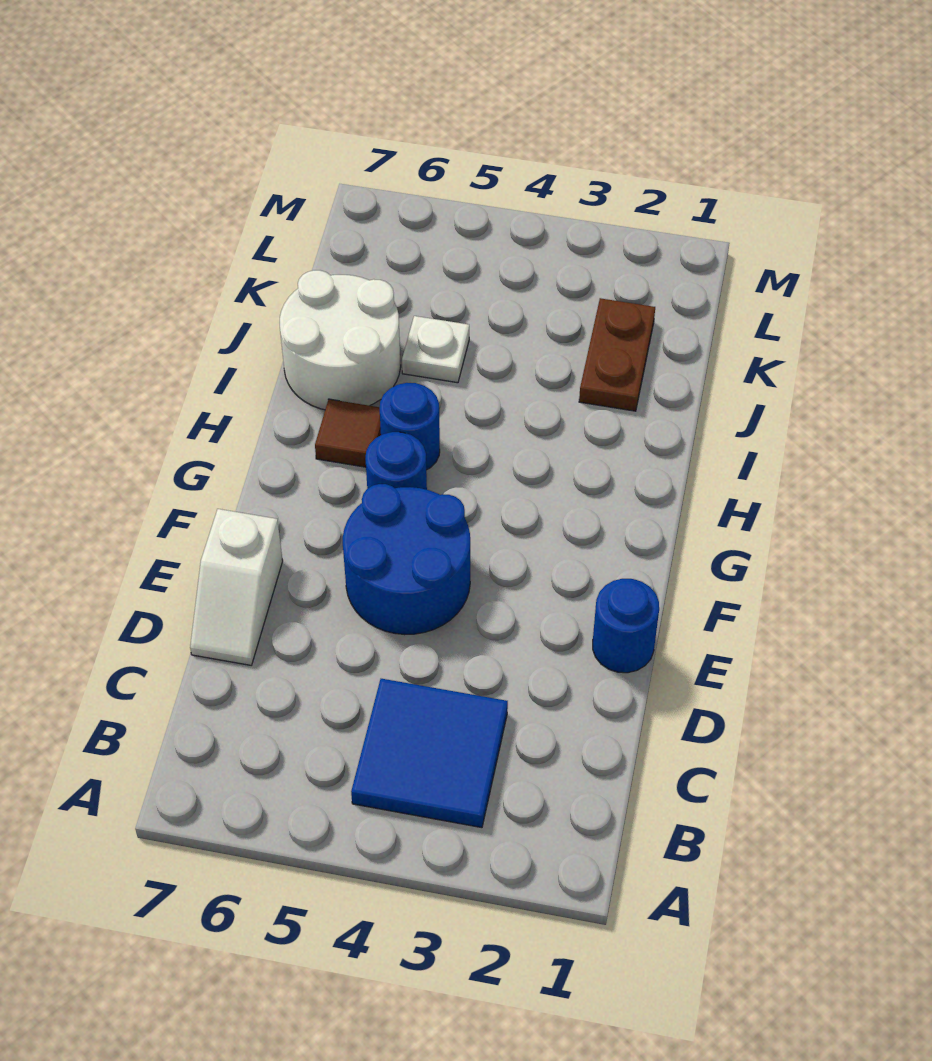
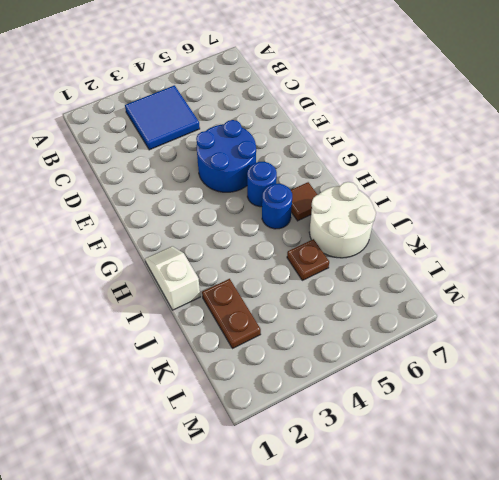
white slope D7:E7 level 1 top E -> white slope H1:I1 level 1 top I
blue round brick E1 level 1 -> none
white plate J5 level 1 -> brown plate J5 level 1

